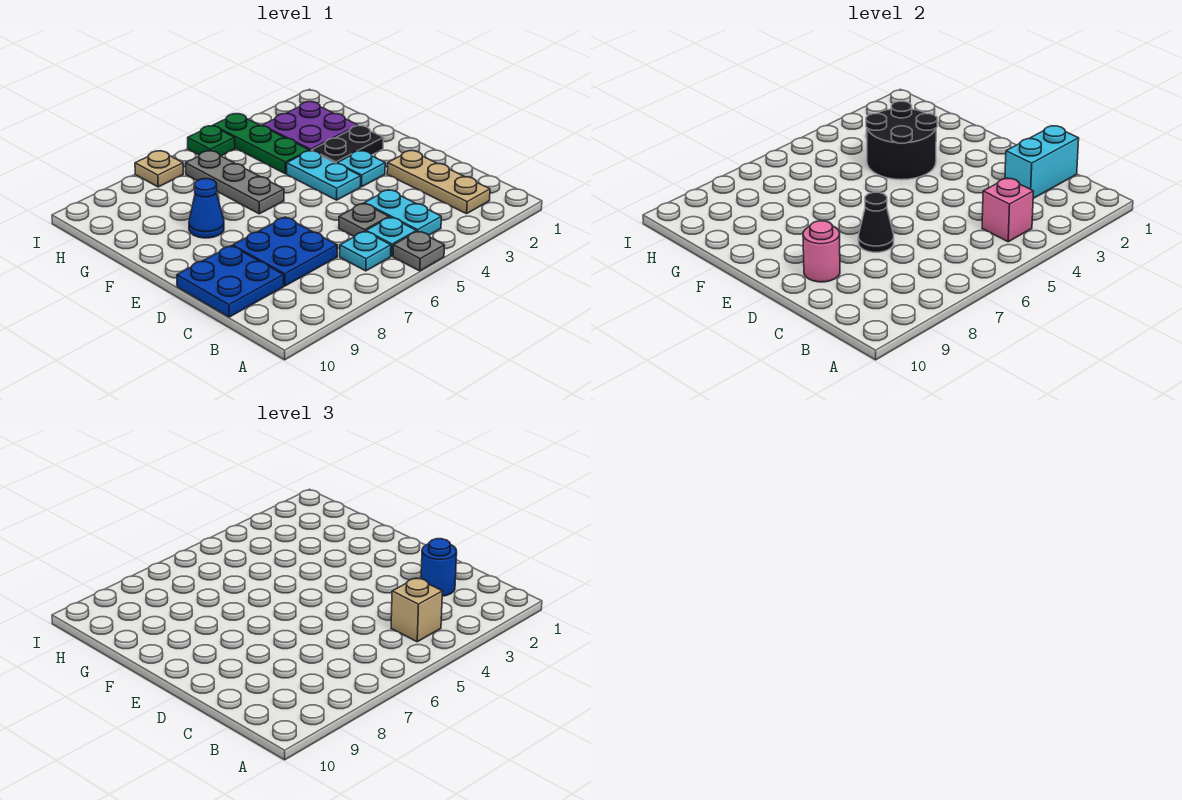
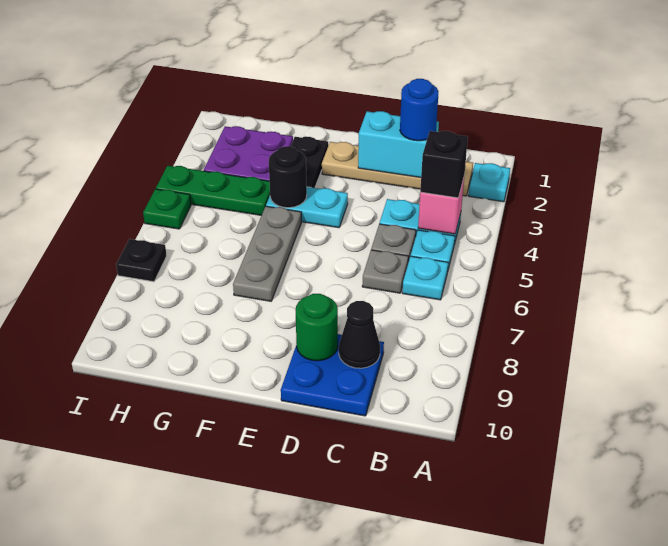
grey plate A5 level 1 -> grey plate C6 level 1
tan plate B2:D2 level 1 -> tan plate B2:E2 level 1
tan brick B4 level 3 -> black brick B4 level 3
cyan brick C1:C2 level 2 -> cyan brick C2:D2 level 2
blue plate C7:D8 level 1 -> none
black cone D7 level 2 -> black cone C9 level 2
pink round brick D9 level 2 -> green round brick D9 level 2
cyan plate E3 level 1 -> cyan plate A2 level 1
black round brick F3:G4 level 2 -> black round brick F4 level 2
grey plate F6:H6 level 1 -> grey plate F5:F7 level 1
blue cone F8 level 1 -> none
tan plate I7 level 1 -> black plate I7 level 1

